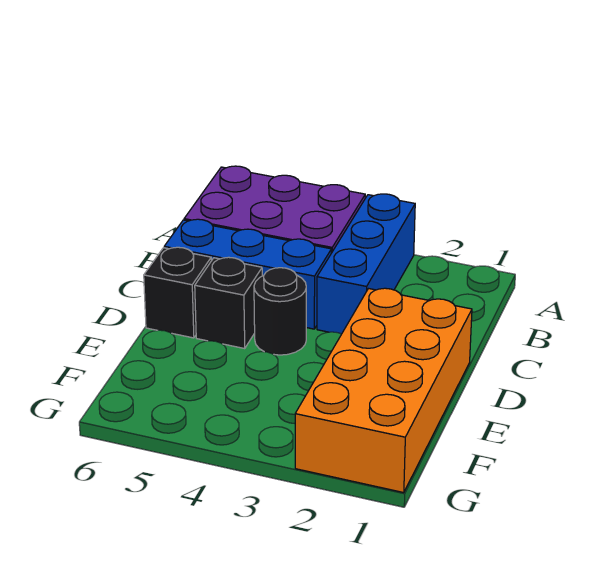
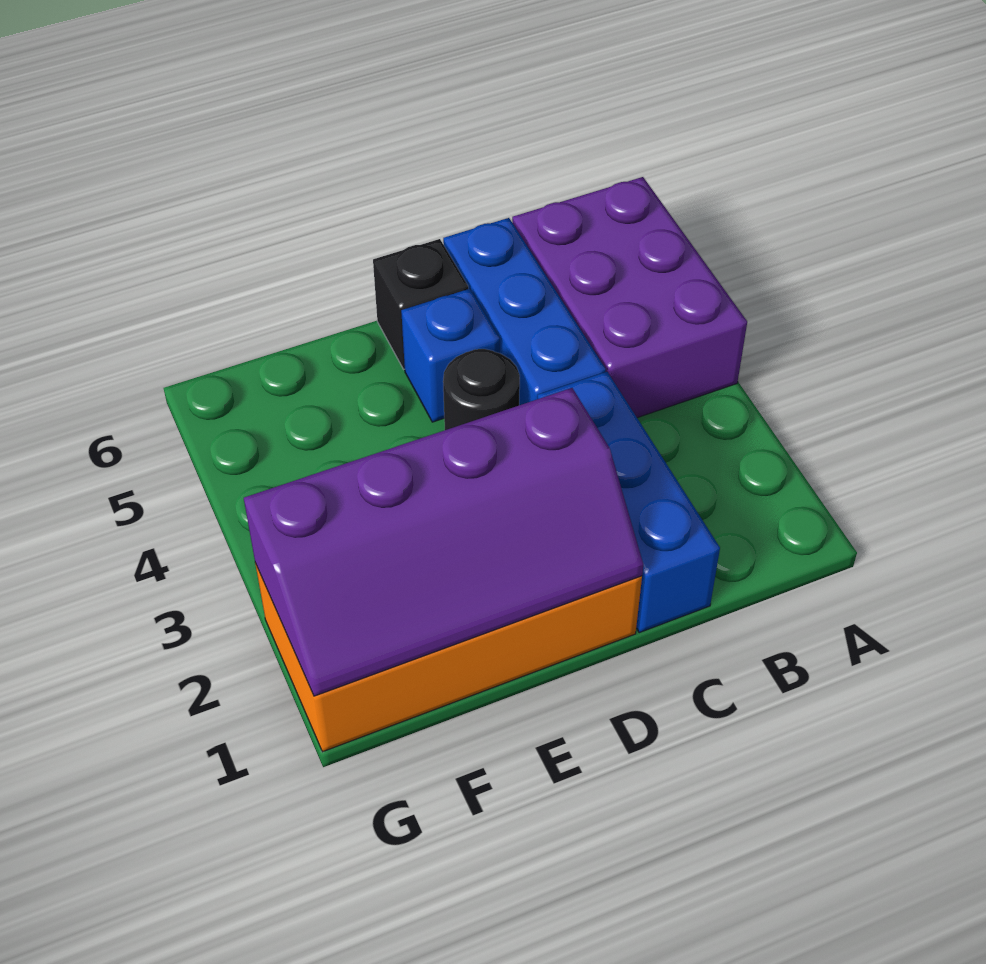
blue brick A3:C3 level 1 -> blue brick C1:C3 level 1
none -> purple slope D1:G2 level 2 top 2
black brick D5 level 1 -> blue brick D5 level 1

